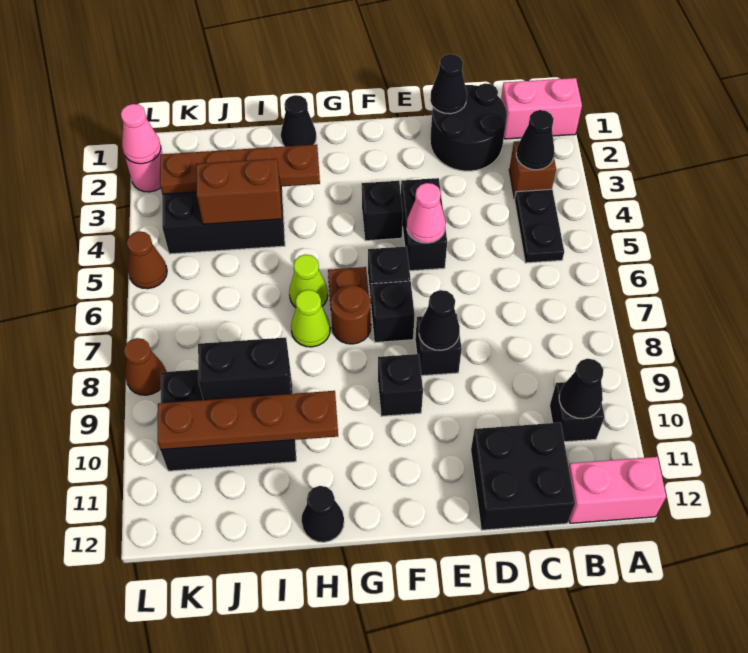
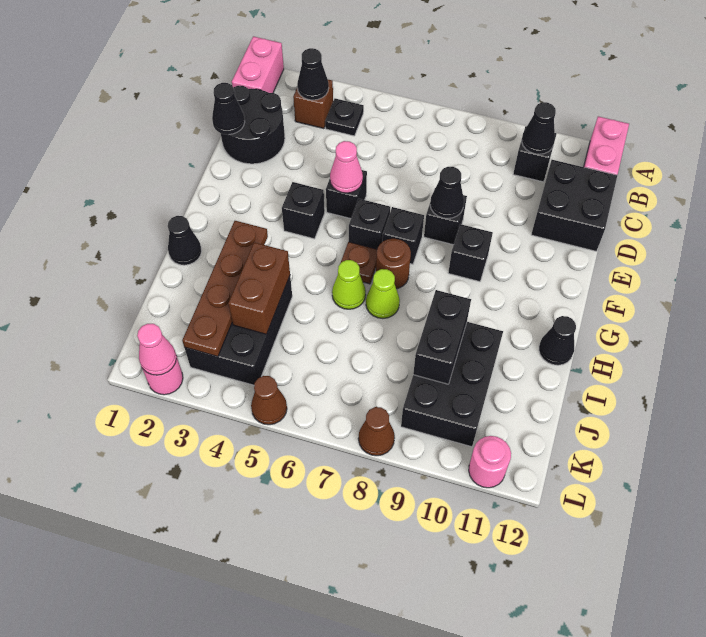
black plate B4:B5 level 1 -> black plate B4 level 1
black brick E4:E5 level 1 -> black brick E5 level 1
brown plate H10:K10 level 2 -> none
none -> pink round brick L11 level 1

